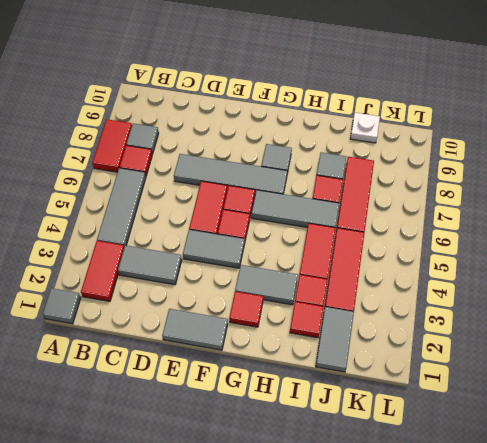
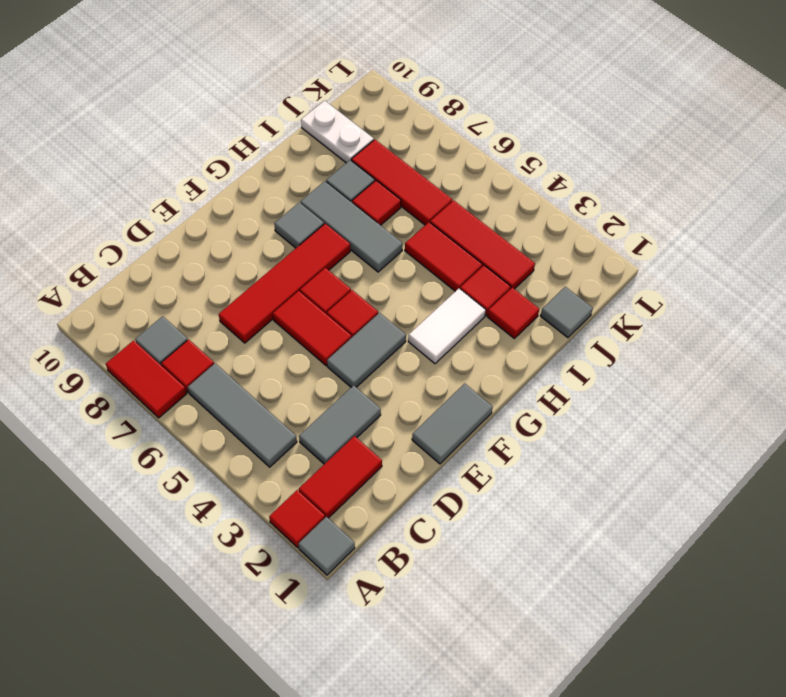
red tile B2:B3 level 1 -> red tile B2:C2 level 1
grey tile D7:G7 level 1 -> red tile D7:G7 level 1
red tile G2 level 1 -> red tile A2 level 1
grey tile G3:H3 level 1 -> white tile G3:H3 level 1
grey tile G6:I6 level 1 -> grey tile H6:H8 level 1
grey tile J1:J2 level 1 -> grey tile J1 level 1
white plate J10 level 1 -> white plate J9:J10 level 1

